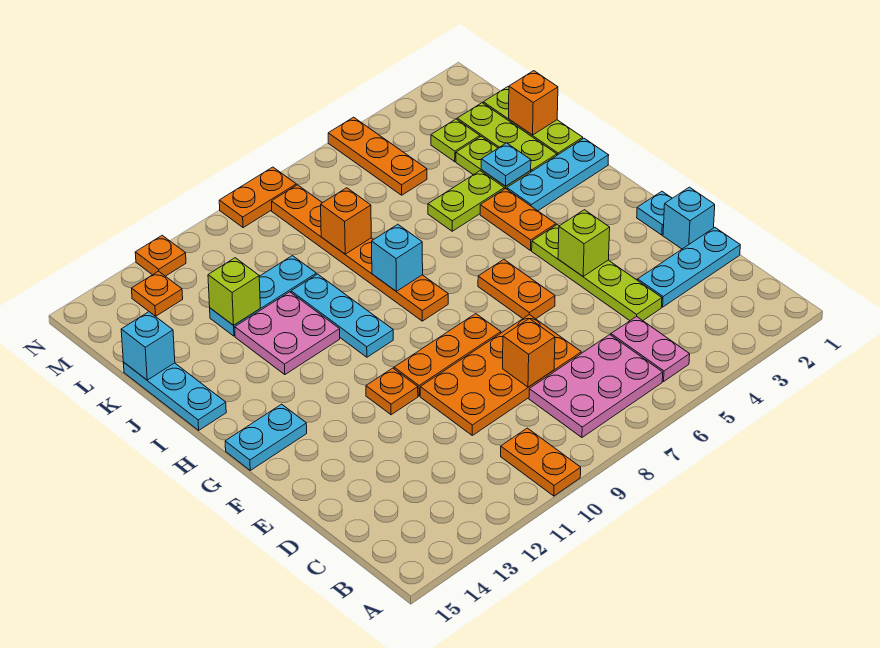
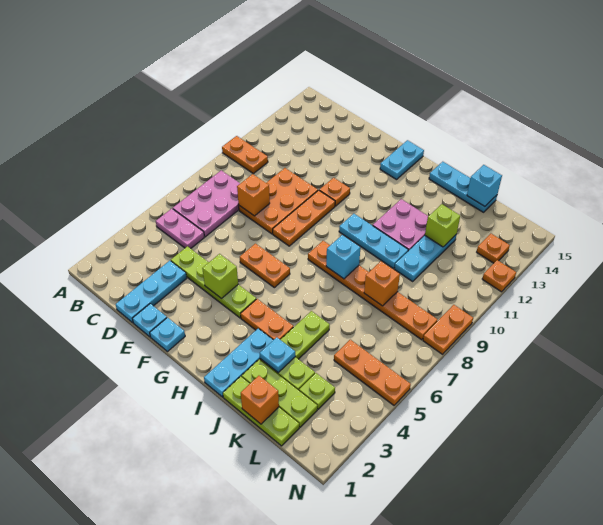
orange plate D7:E10 level 1 -> orange plate D8:E10 level 1
cyan brick E1 level 1 -> cyan plate E1 level 1

